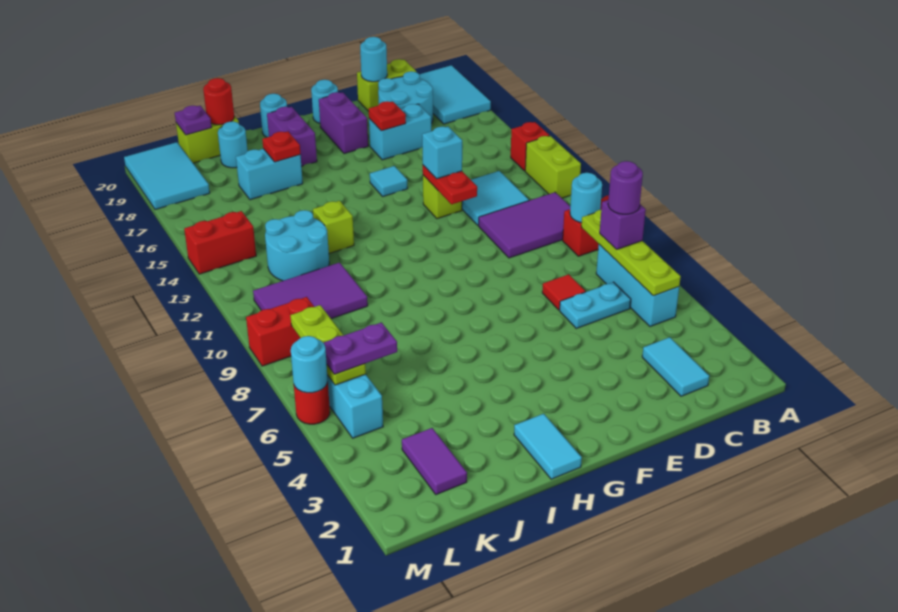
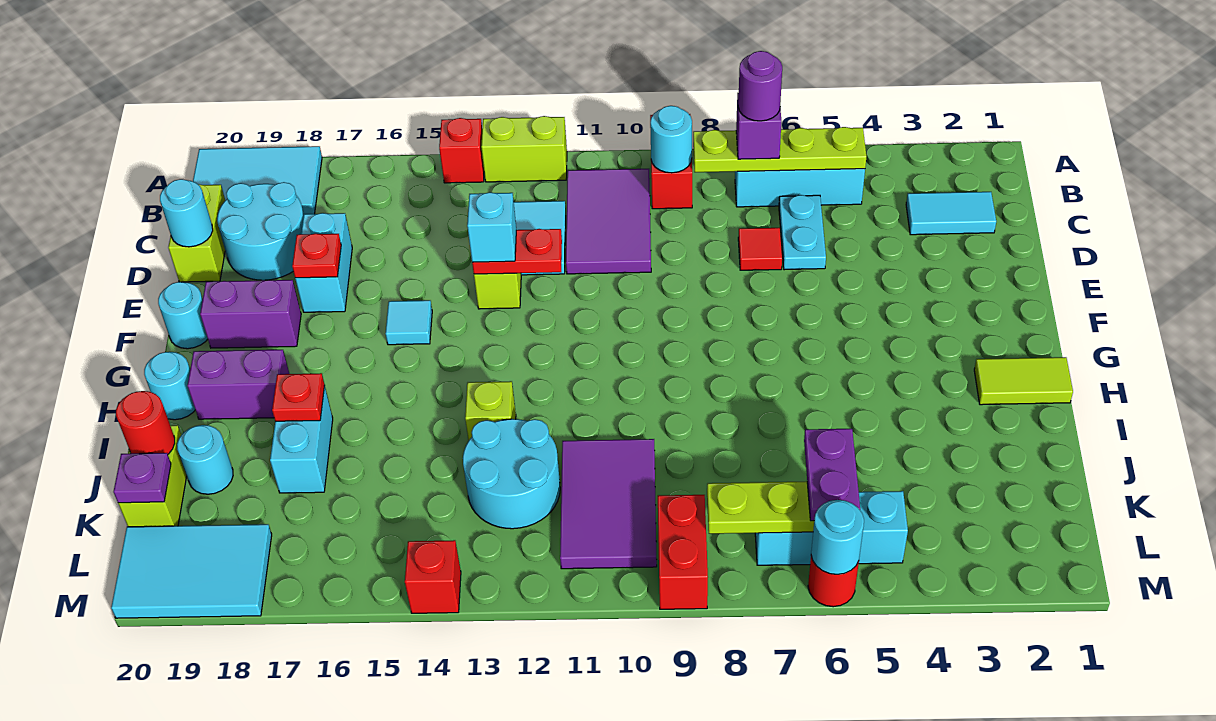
cyan tile H1:H2 level 1 -> lime tile H1:H2 level 1
purple tile K2:K3 level 1 -> none
red brick L14:M14 level 1 -> red brick M14 level 1

